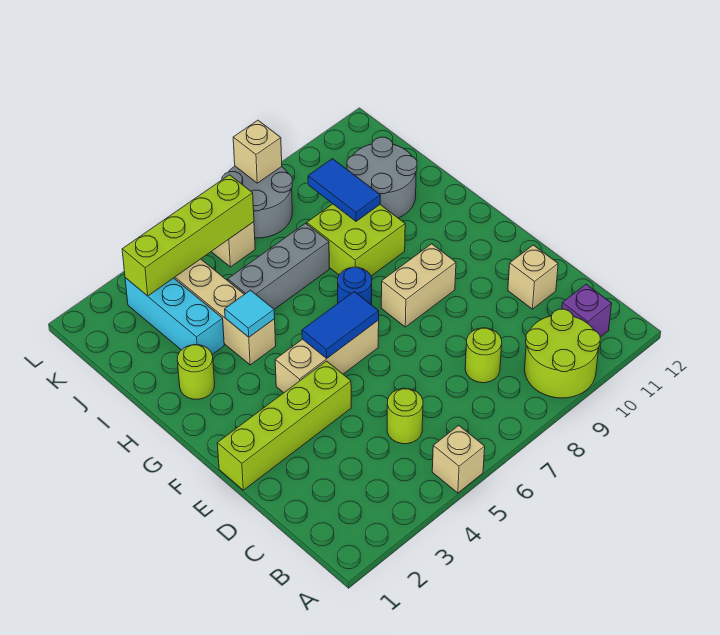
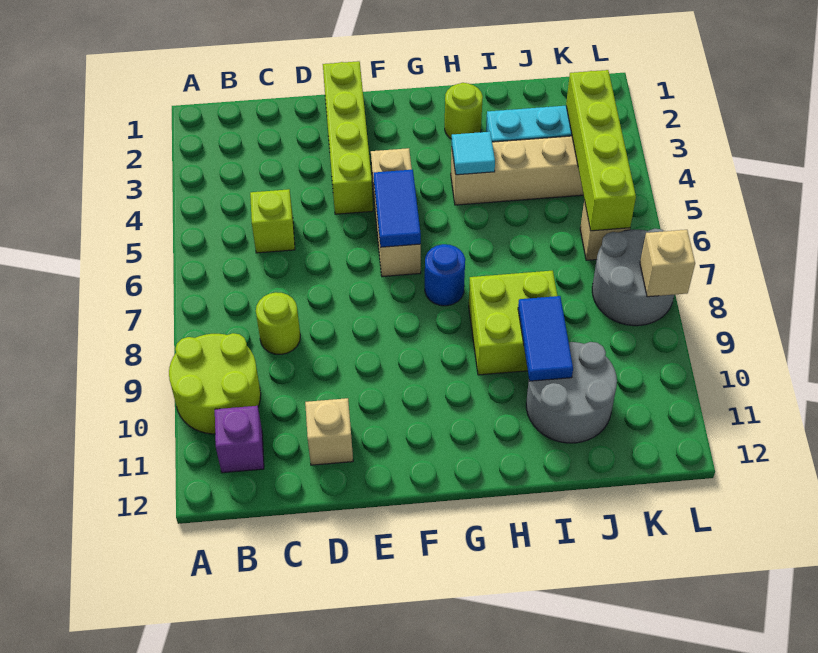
tan brick A5 level 1 -> none
lime round brick C5 level 1 -> lime brick C5 level 1
tan brick F8:F9 level 1 -> none
grey brick I5:I7 level 1 -> none
blue tile I9:J9 level 2 -> blue tile I9:I10 level 2

